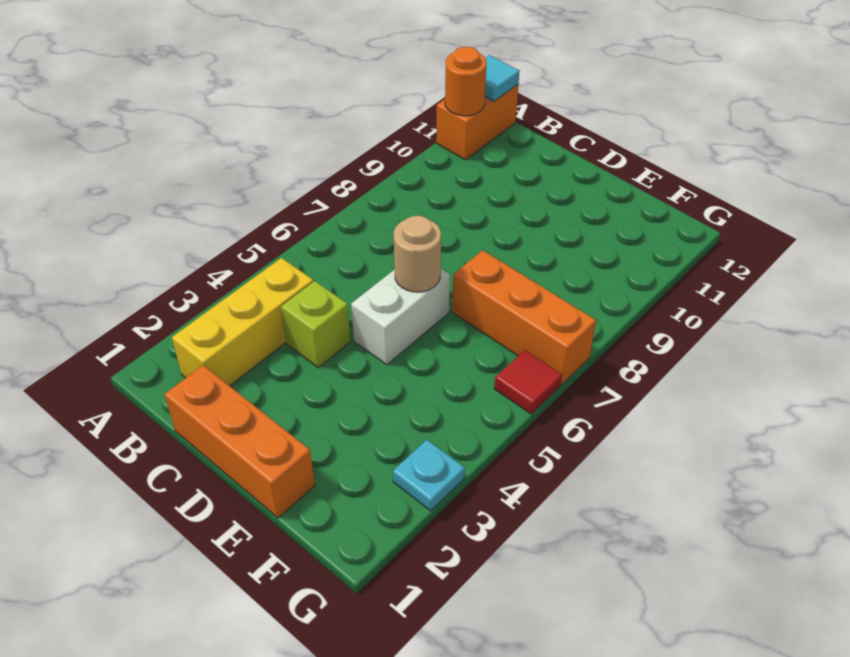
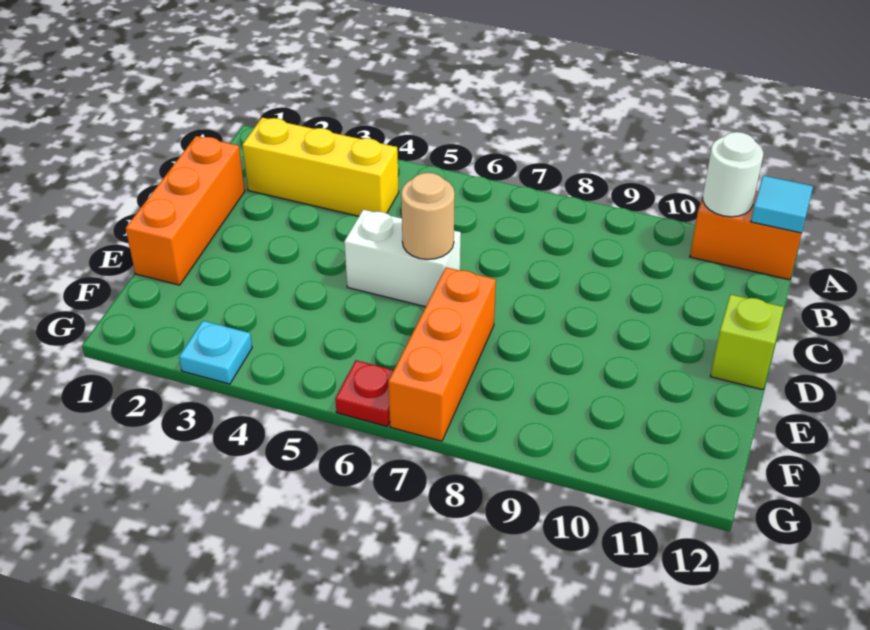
orange round brick A11 level 2 -> white round brick A11 level 2
lime brick C4 level 1 -> lime brick D12 level 1
red tile G6 level 1 -> red plate G6 level 1

